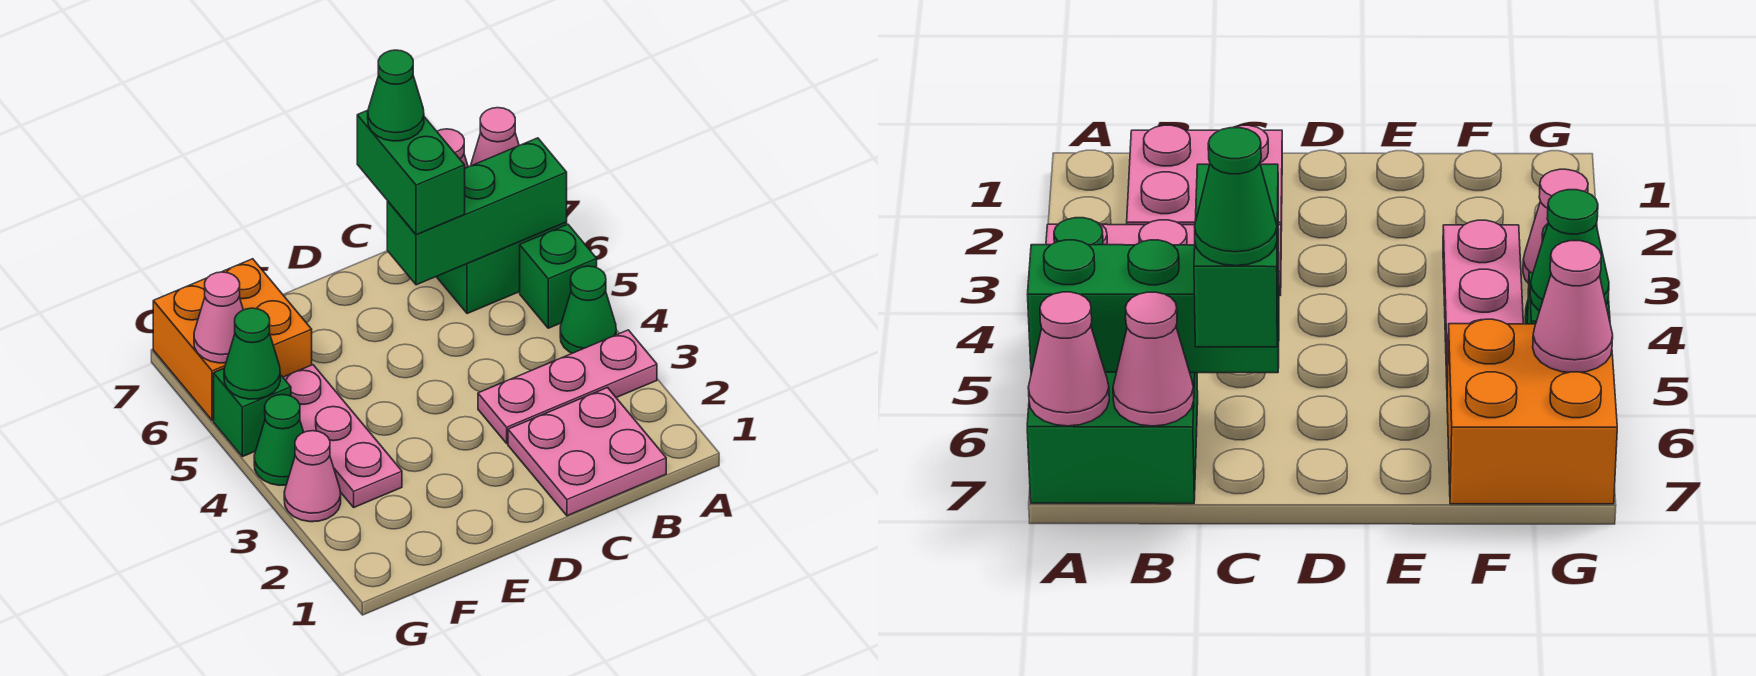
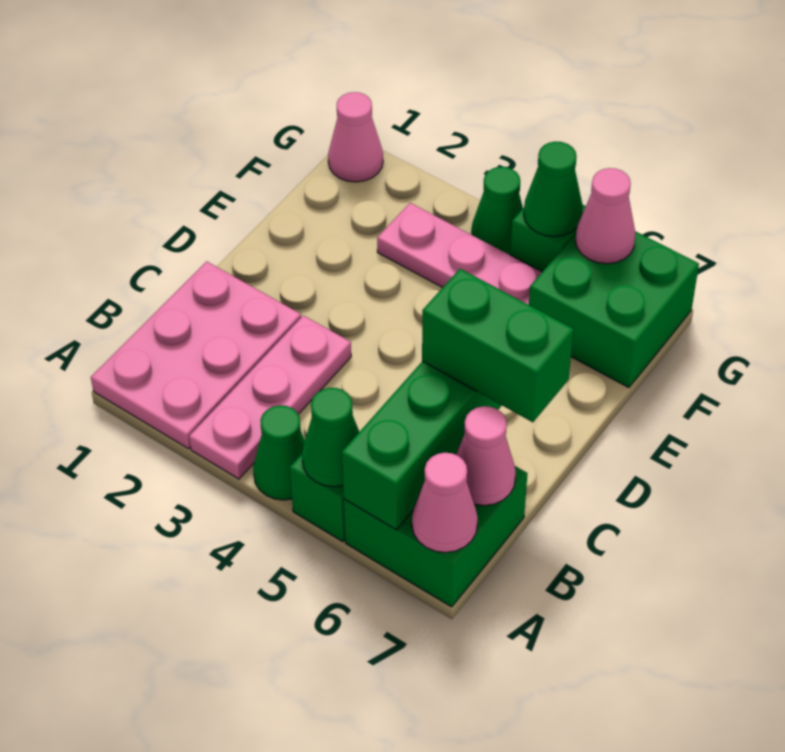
pink plate B1:C2 level 1 -> pink plate A1:C2 level 1
green cone C7 level 4 -> green cone A5 level 2
orange brick F6:G7 level 1 -> green brick F6:G7 level 1
pink cone G3 level 1 -> pink cone G1 level 1

